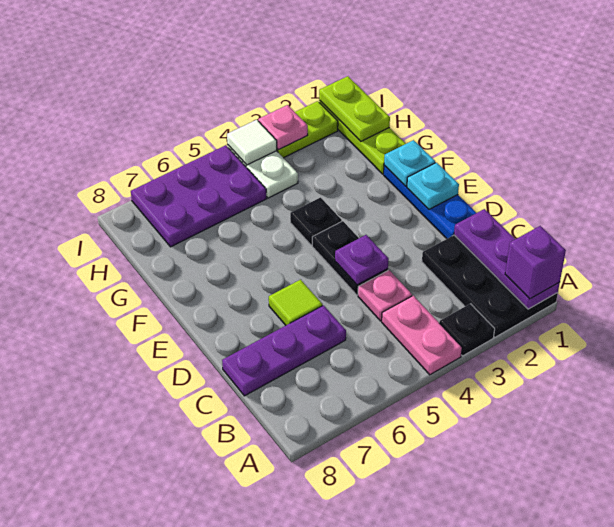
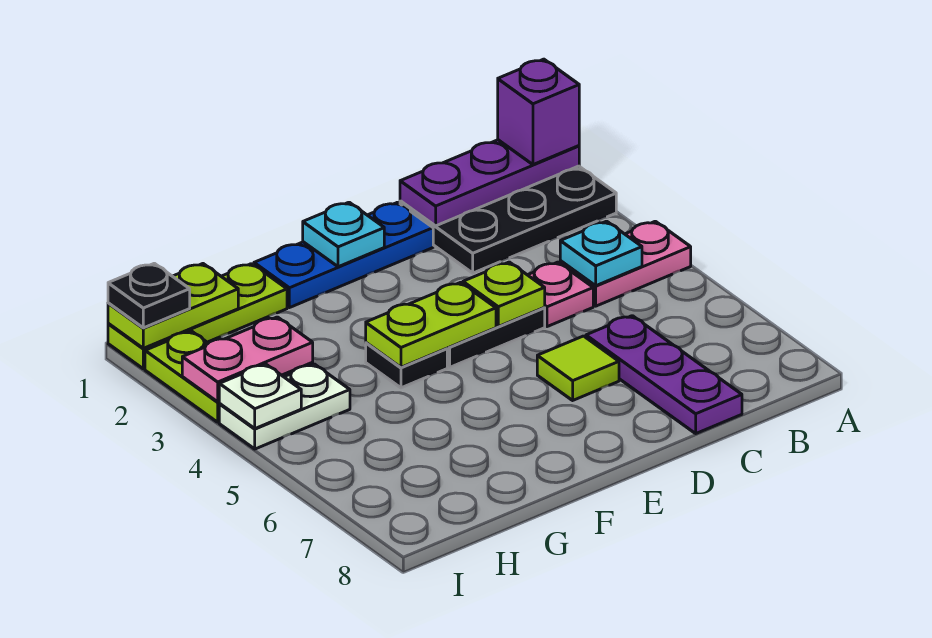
black plate A3 level 1 -> black plate I1 level 3
purple plate D4 level 2 -> lime plate D4 level 2
none -> lime plate E4:F4 level 2
cyan plate F1 level 2 -> cyan plate B4 level 2
purple plate H5:I7 level 1 -> none
pink plate I3 level 2 -> pink plate H3:I3 level 2
white tile I4 level 2 -> white plate I4 level 2

